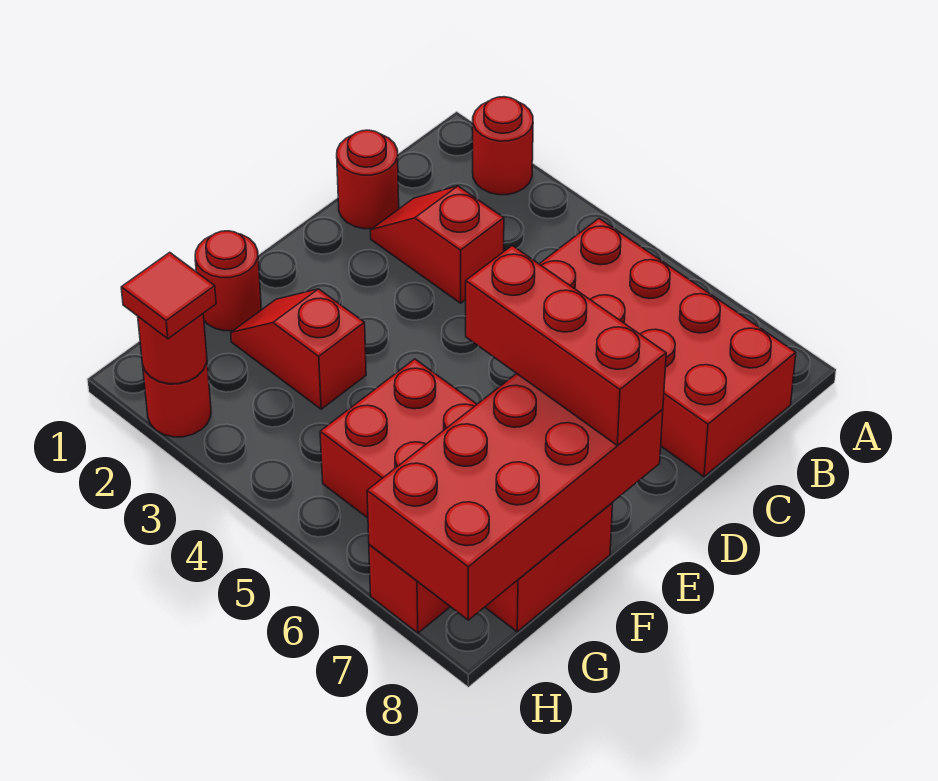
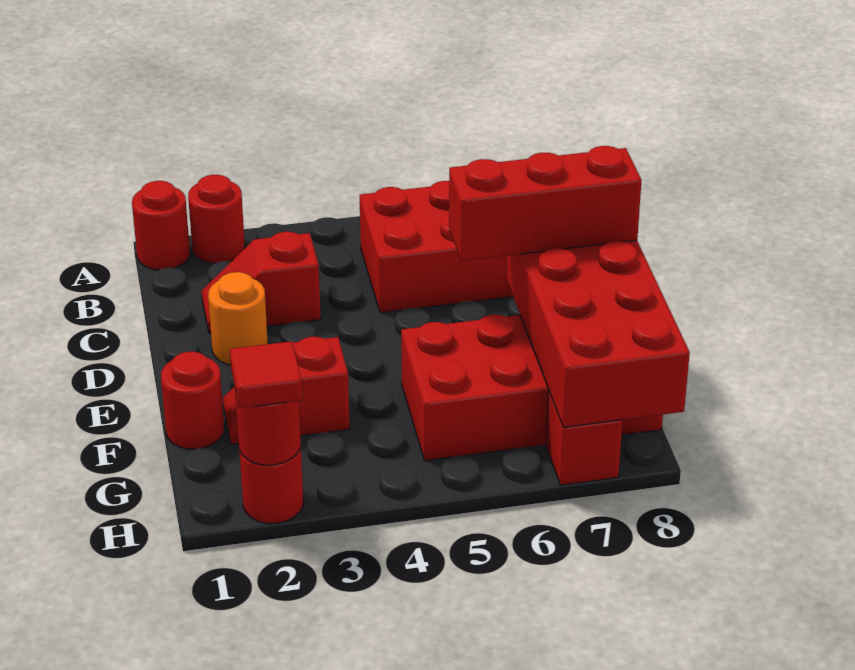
red round brick C1 level 1 -> red round brick A1 level 1
none -> orange round brick D2 level 1

